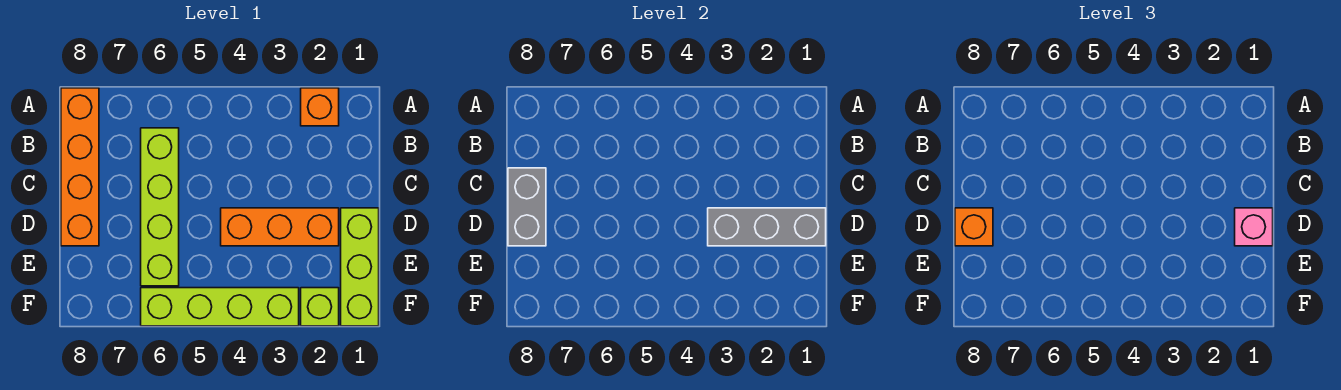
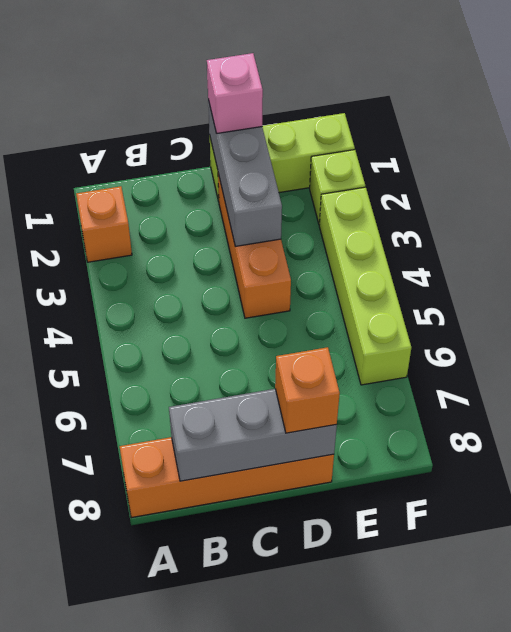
lime brick B6:E6 level 1 -> none
grey brick C8:D8 level 2 -> grey brick B8:D8 level 2

